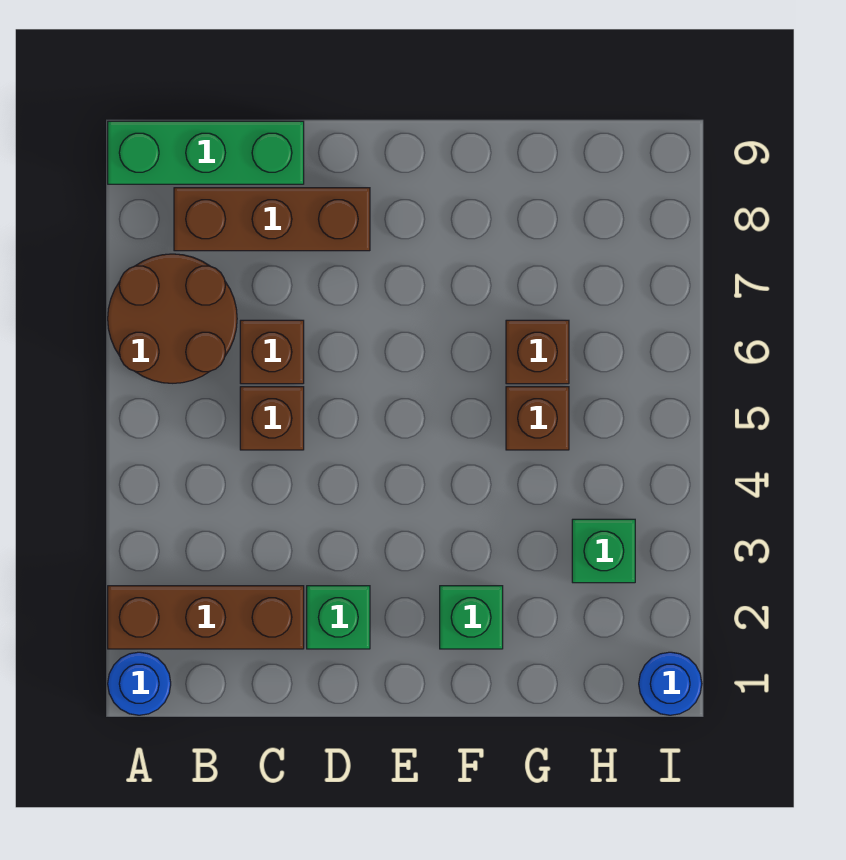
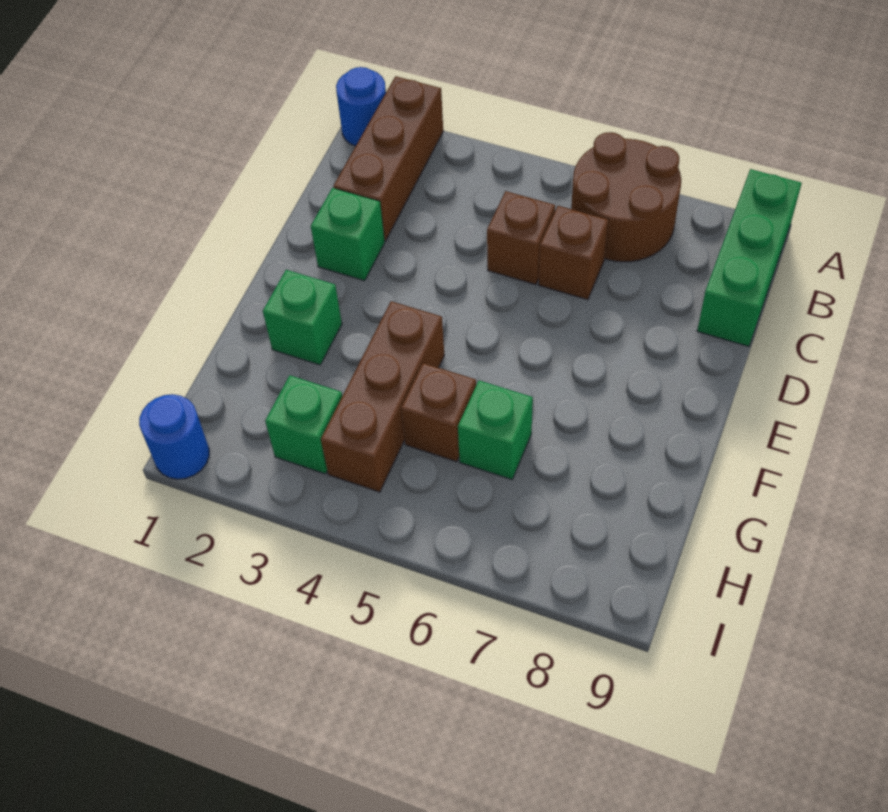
brown brick B8:D8 level 1 -> brown brick F4:H4 level 1
brown brick G6 level 1 -> green brick G6 level 1

